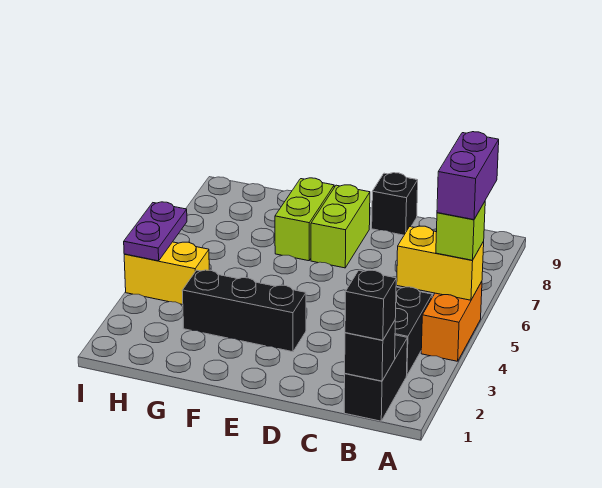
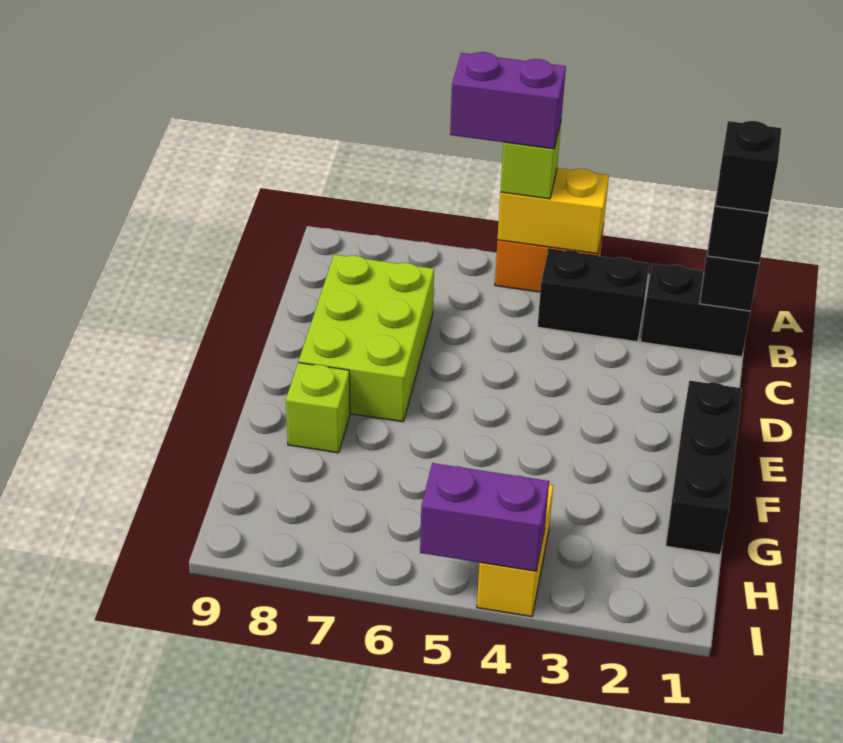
yellow brick A5:B5 level 2 -> yellow brick A4:A5 level 2
black brick D9 level 1 -> black brick B1 level 4
black brick E3:G3 level 1 -> black brick E1:G1 level 1
lime brick E7:E8 level 1 -> lime brick C7:E8 level 1
lime brick F7:F8 level 1 -> lime brick F8 level 1
purple plate I4:I5 level 2 -> purple brick I4:I5 level 2

